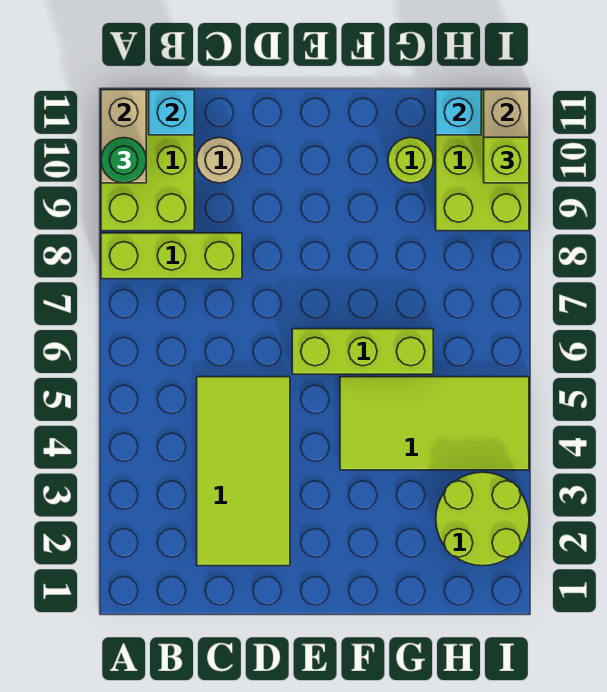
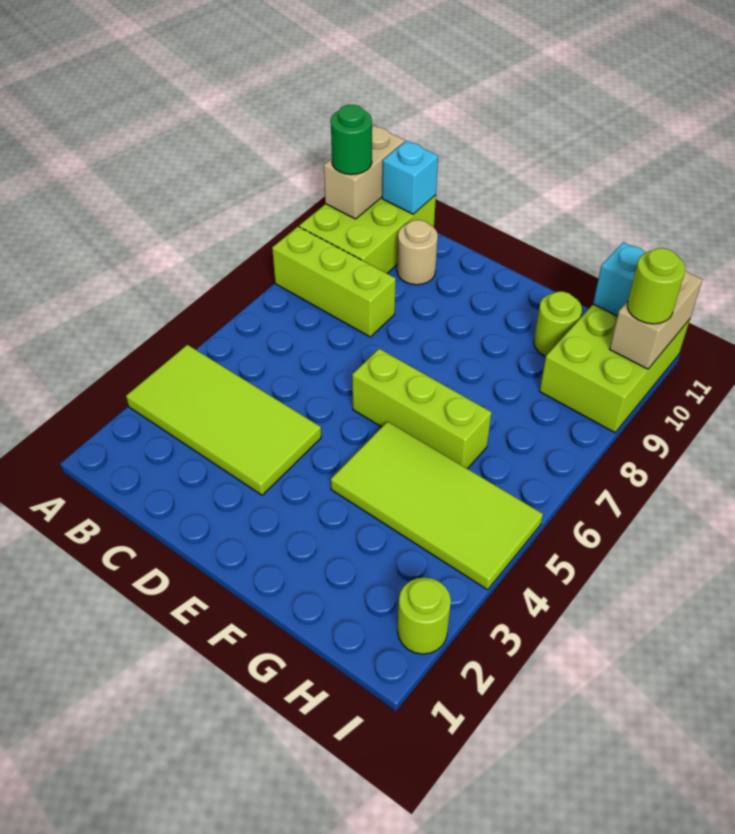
lime tile C2:D5 level 1 -> lime tile A3:D4 level 1
lime round brick H2:I3 level 1 -> lime round brick I2 level 1
lime brick I10 level 3 -> lime round brick I10 level 3

